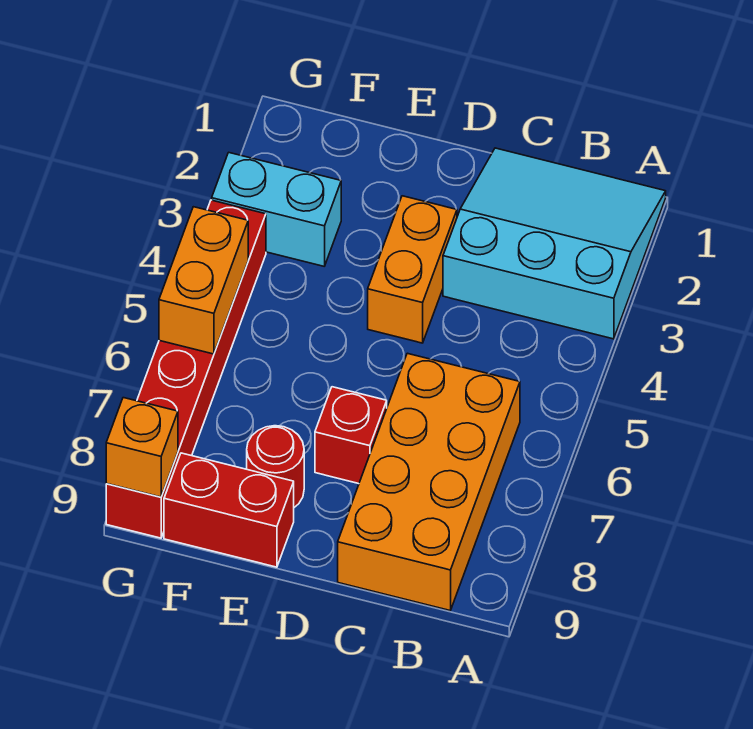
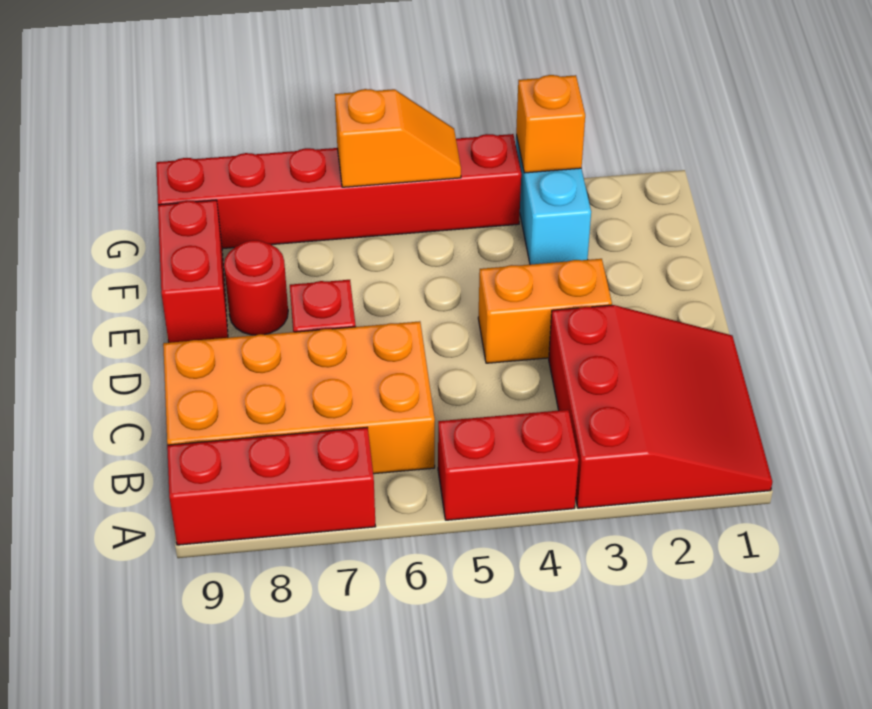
cyan slope A1:C3 level 1 top 3 -> red slope A1:C3 level 1 top 3
none -> red brick A4:A5 level 1
none -> red brick A7:A9 level 1
orange brick G5:G6 level 2 -> orange slope G5:G6 level 2 top 6
orange brick G9 level 2 -> orange brick G3 level 2

